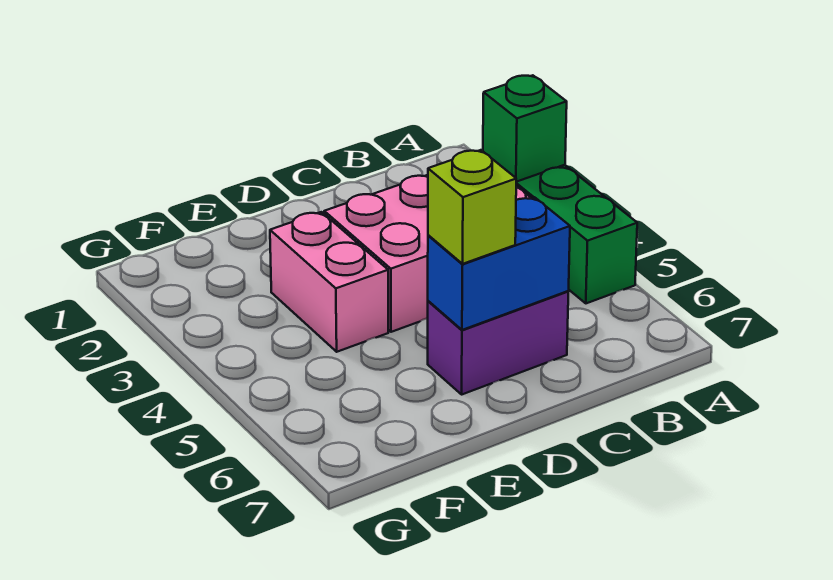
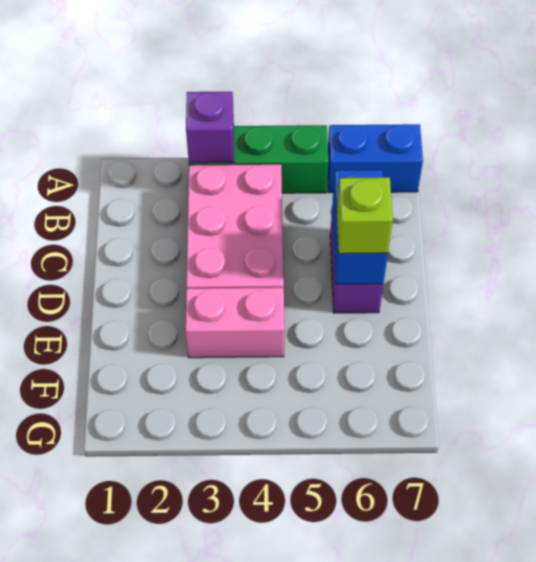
green brick A3 level 2 -> purple brick A3 level 2
none -> blue brick A6:A7 level 1

